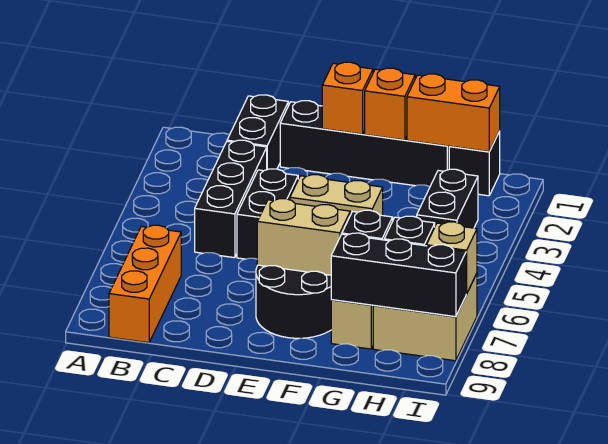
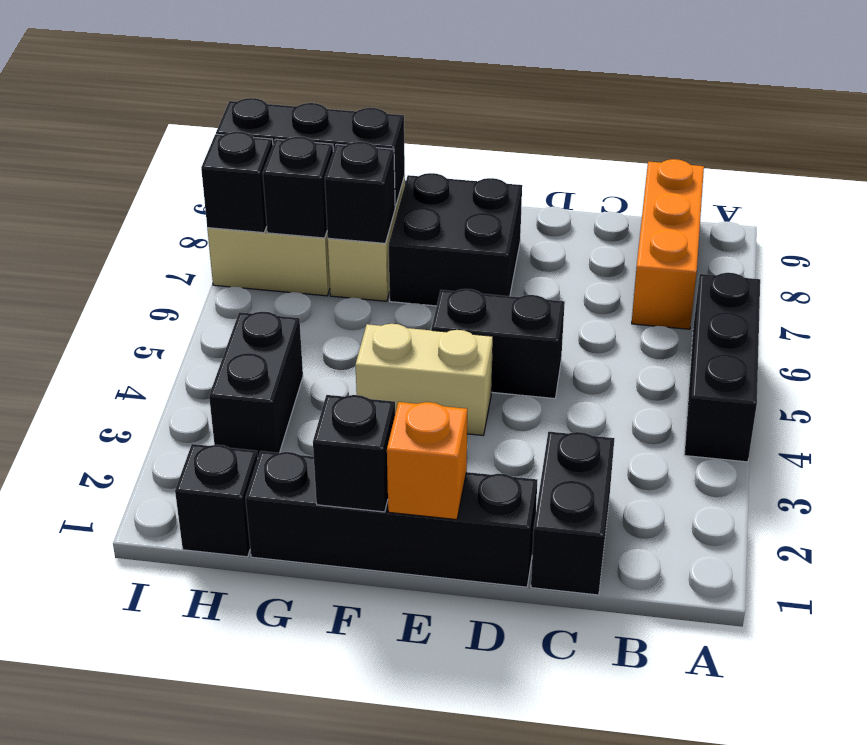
black brick C3:C5 level 1 -> black brick A4:A6 level 1
black brick D4:D5 level 1 -> black brick D5:E5 level 1
black round brick E7:F8 level 1 -> black brick E7:F8 level 1
tan brick E7:F7 level 2 -> none
orange brick F1 level 2 -> black brick F1 level 2
orange brick G1:H1 level 2 -> none
tan brick I7 level 2 -> black brick I7 level 2

